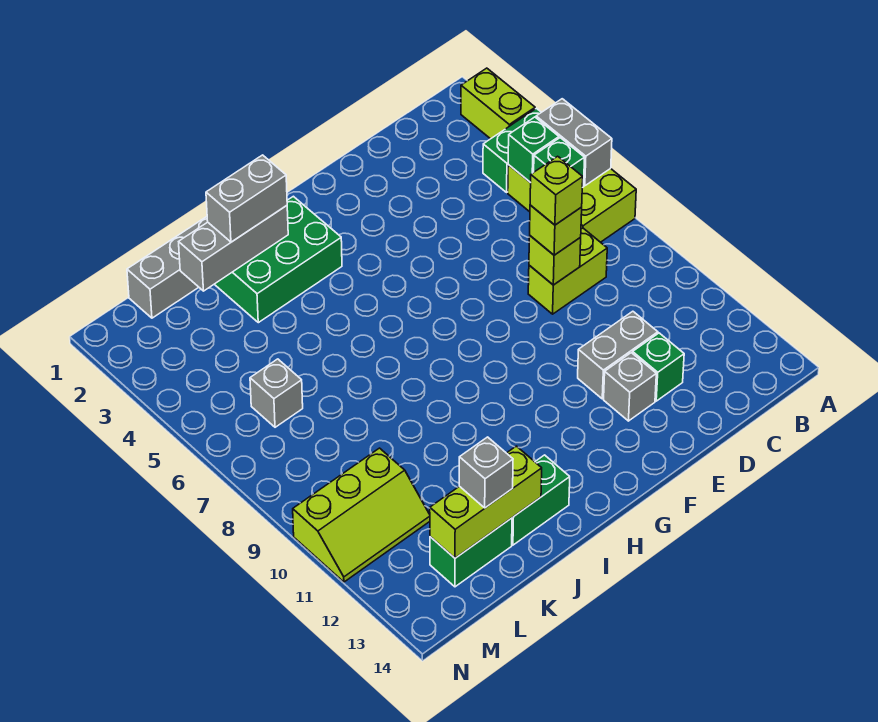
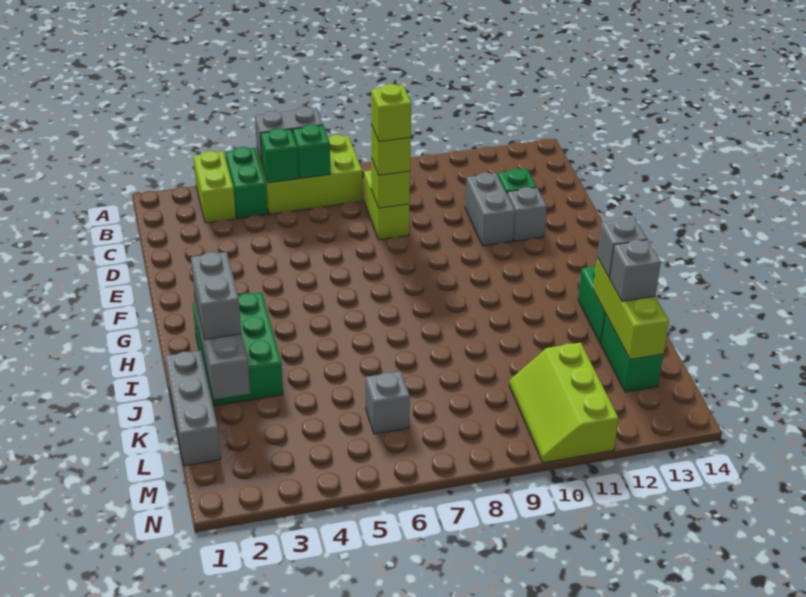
lime brick A2:A3 level 1 -> lime brick A3:B3 level 1
none -> grey brick J13 level 3
lime slope L10:N11 level 1 top 10 -> lime slope L10:N11 level 1 top 11

